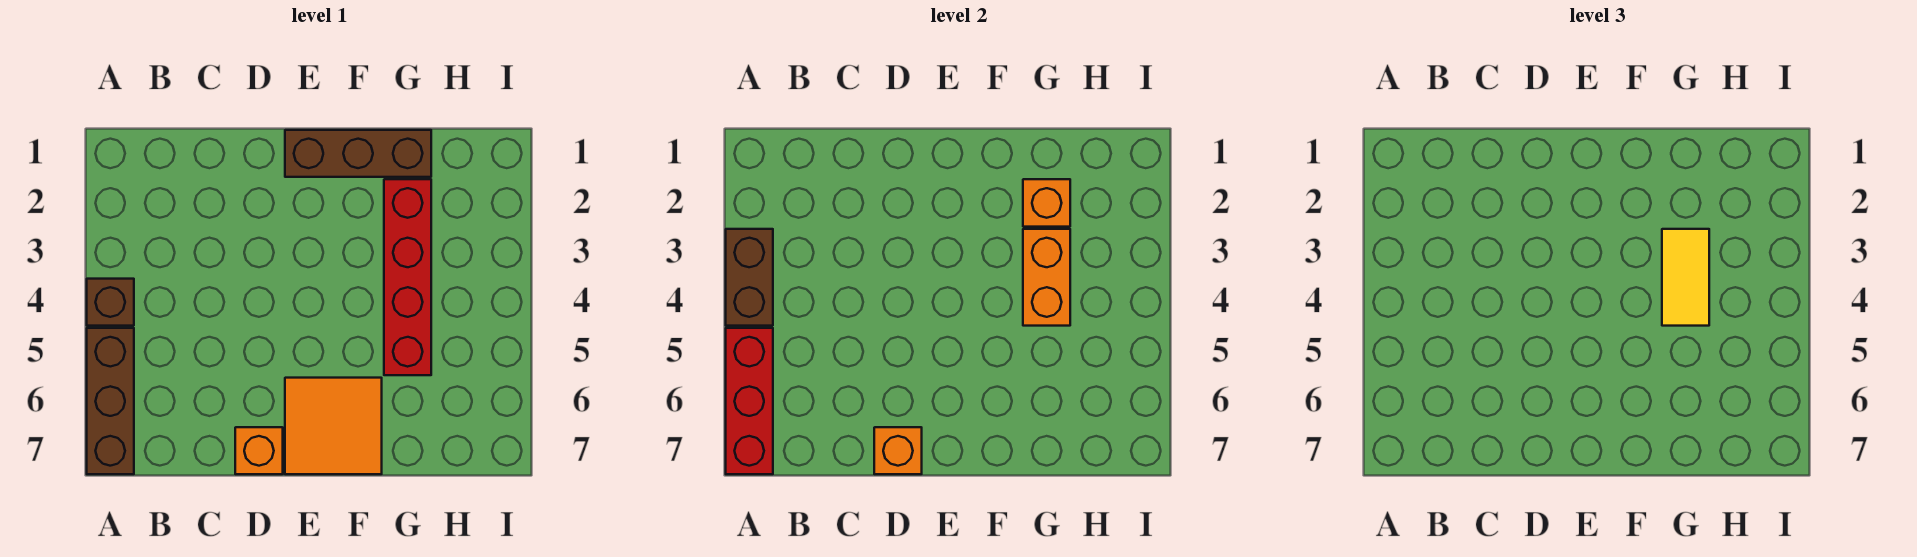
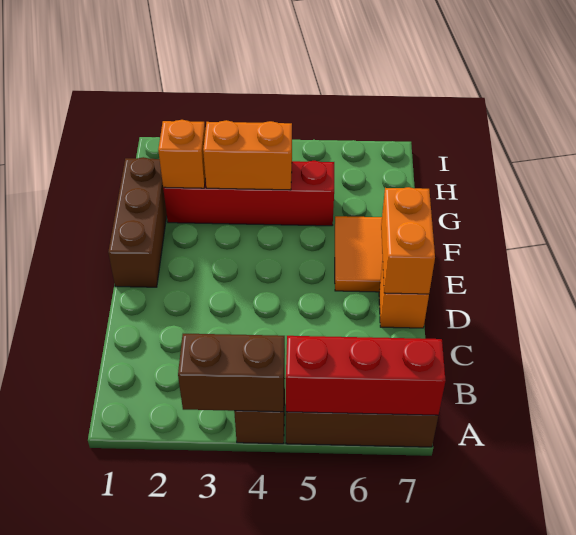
orange brick D7 level 2 -> orange brick D7:E7 level 2
yellow tile G3:G4 level 3 -> none

